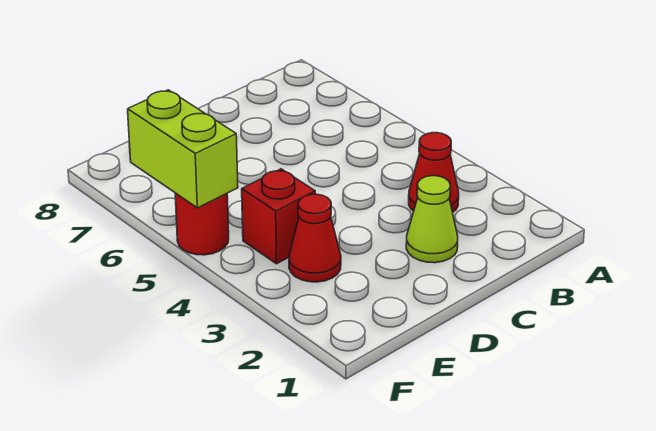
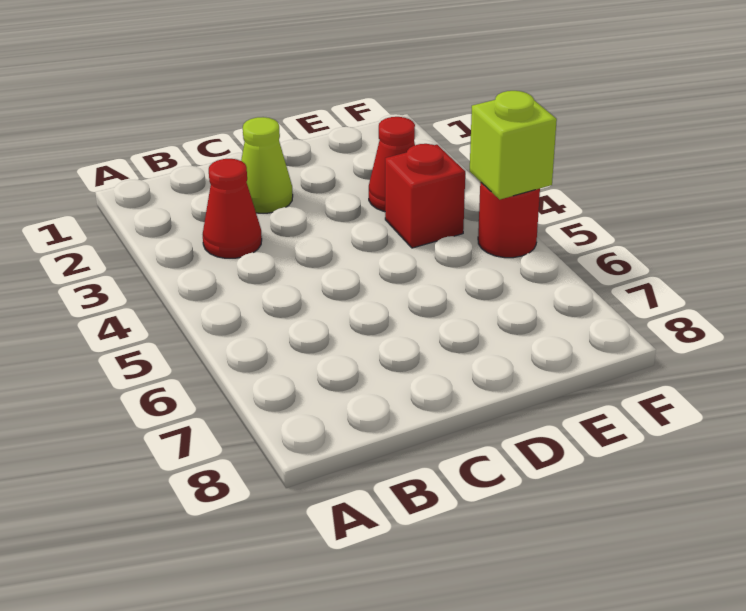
lime brick F5:F6 level 2 -> lime brick F5 level 2

